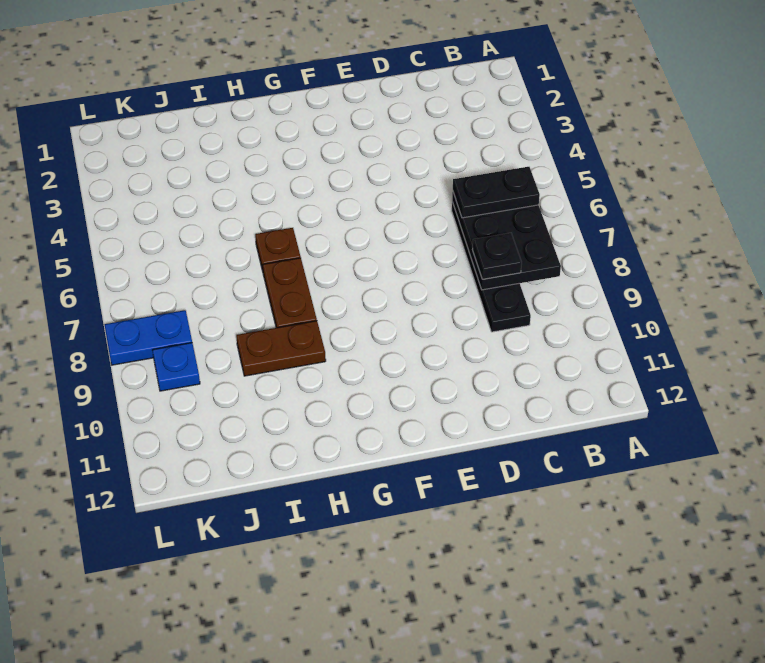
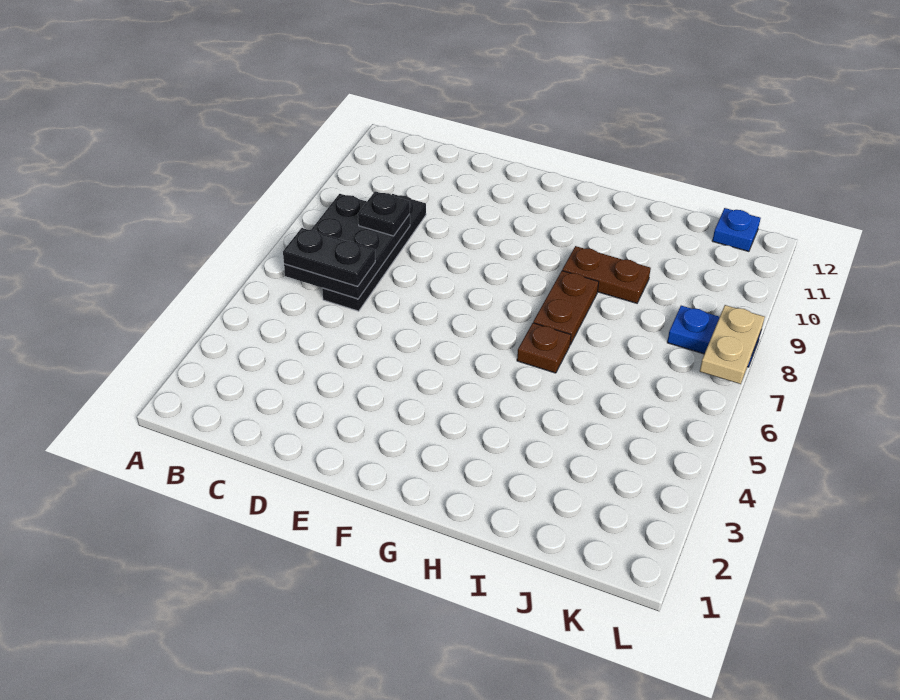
blue plate K9 level 1 -> blue plate K12 level 1
none -> tan plate L7:L8 level 2

